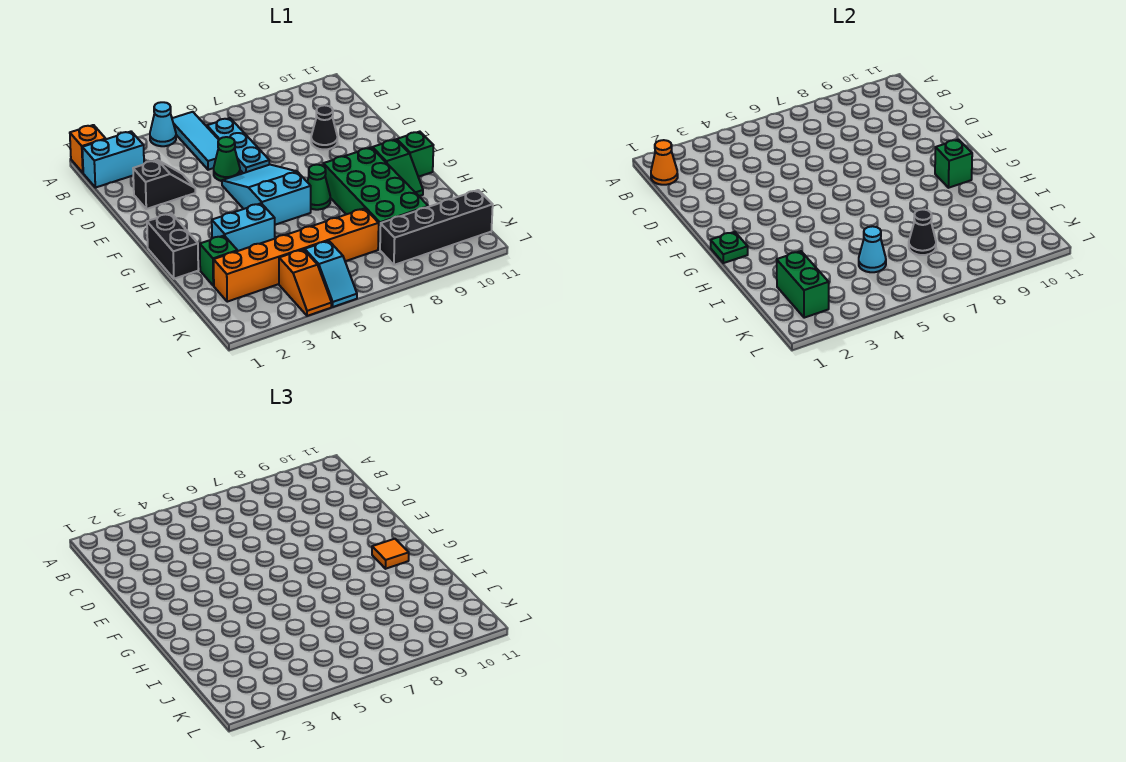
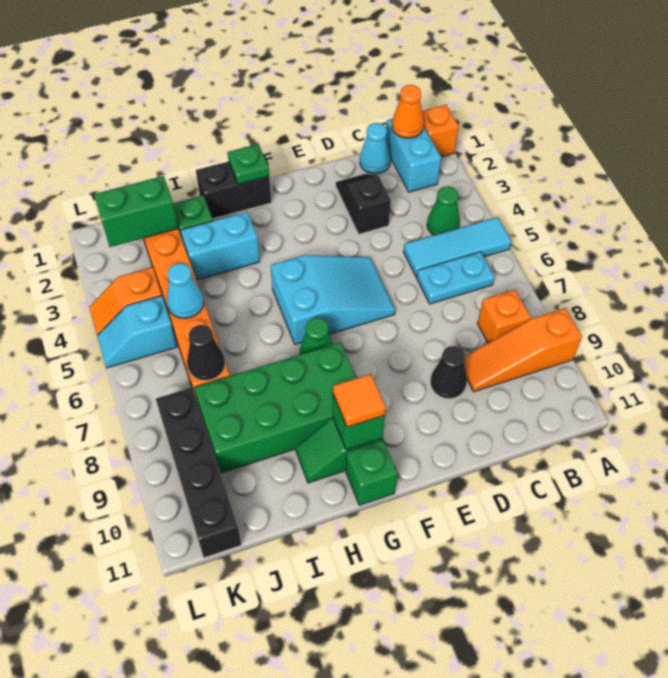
cyan cone A4 level 1 -> cyan cone C1 level 1
none -> orange slope A9:C9 level 1 top A
cyan plate B6:D6 level 1 -> cyan plate B6:C6 level 1
none -> orange brick B8 level 1
black slope D2:D3 level 1 top 2 -> black slope D2:D3 level 1 top 3
green cone D5 level 1 -> green cone B4 level 1
cyan brick H3:H4 level 1 -> cyan brick H3:I3 level 1

